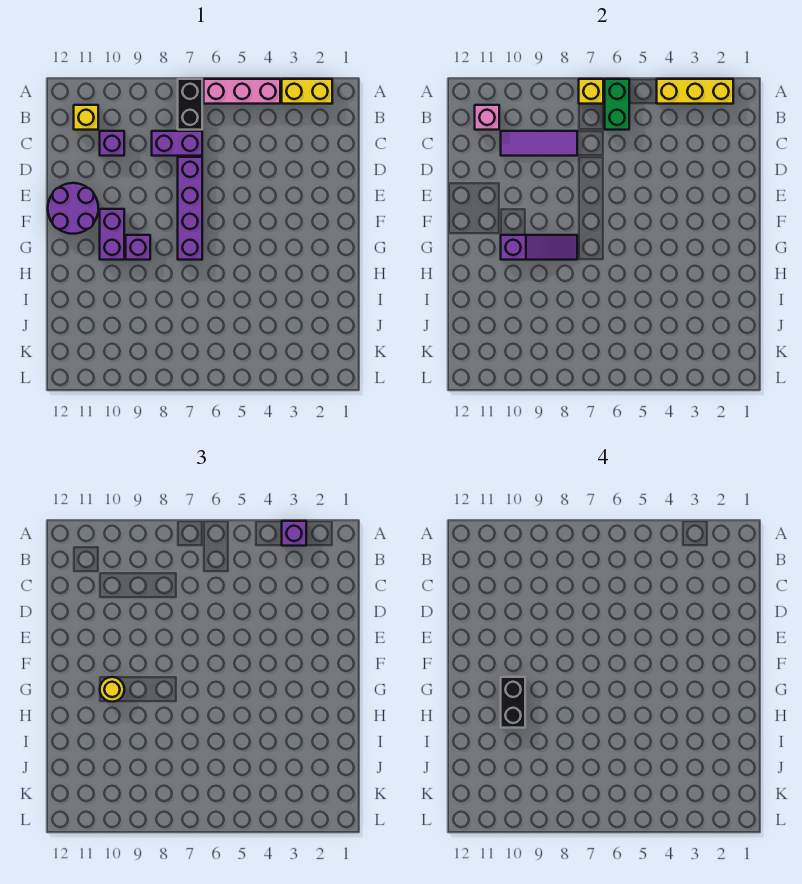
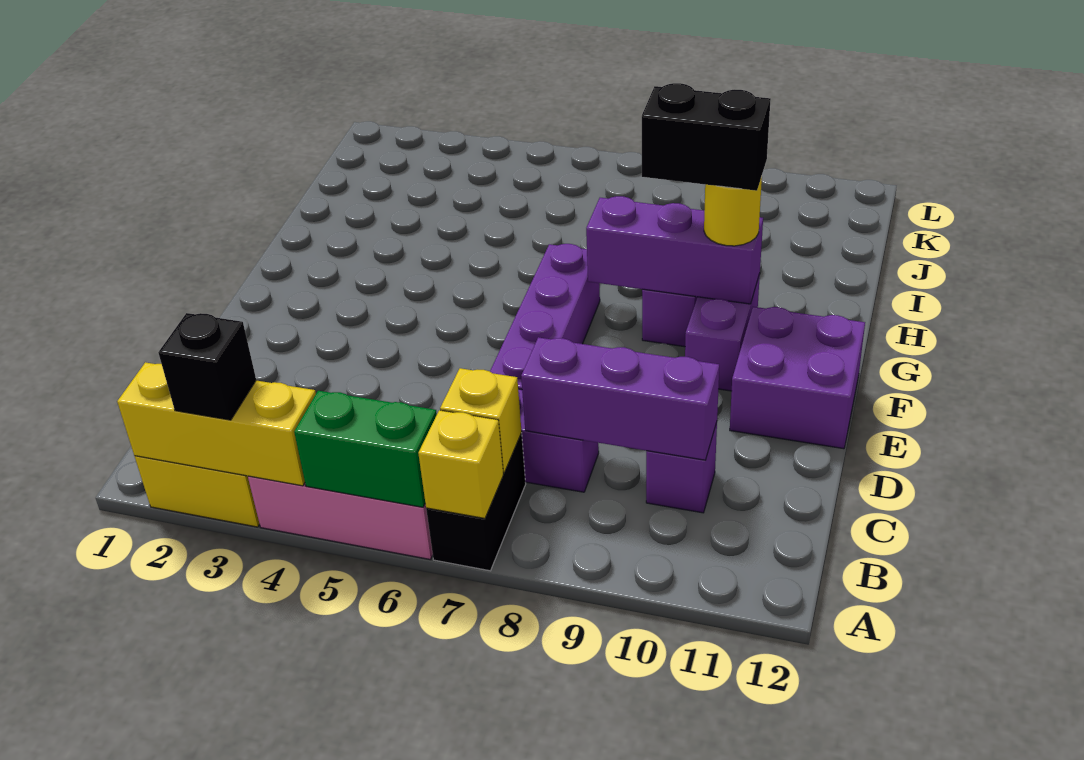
purple brick A3 level 3 -> black brick A3 level 3
green brick A6:B6 level 2 -> green brick A5:A6 level 2
yellow brick B11 level 1 -> yellow brick B7 level 2
pink brick B11 level 2 -> none
purple tile C8:C10 level 2 -> purple brick C8:C10 level 2
purple round brick E11:F12 level 1 -> purple brick E11:F12 level 1
purple slope G8:G10 level 2 top 10 -> purple brick G8:G10 level 2
black brick G10:H10 level 4 -> black brick G9:G10 level 4

